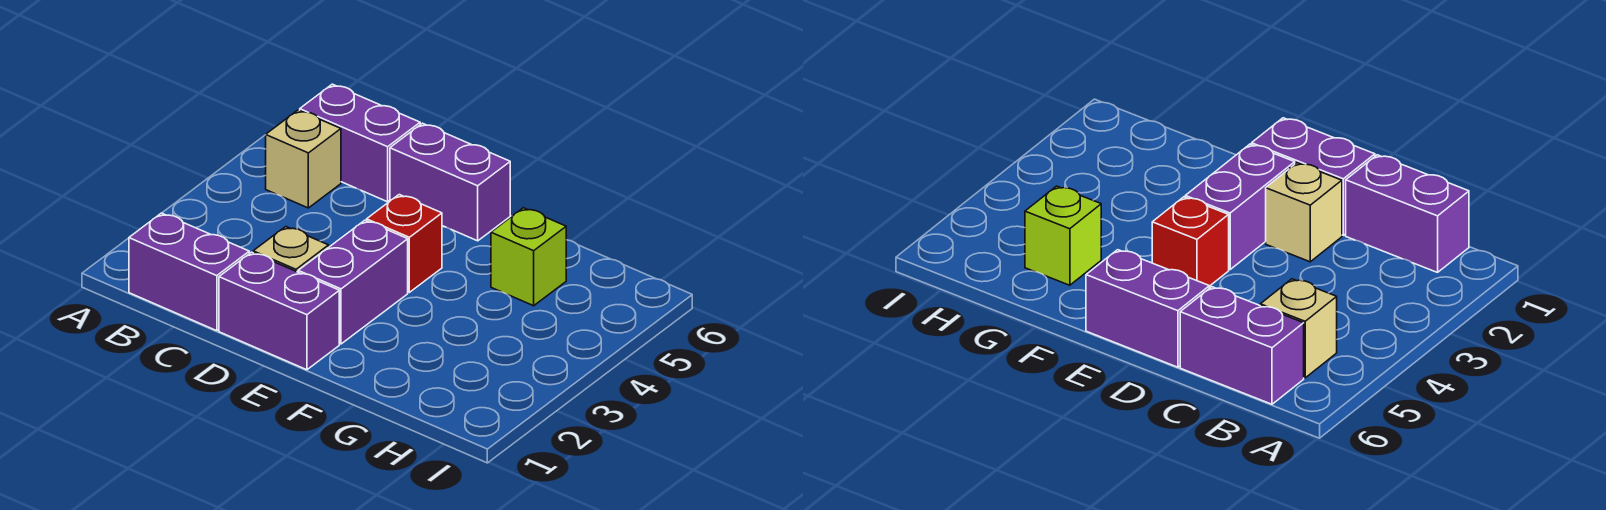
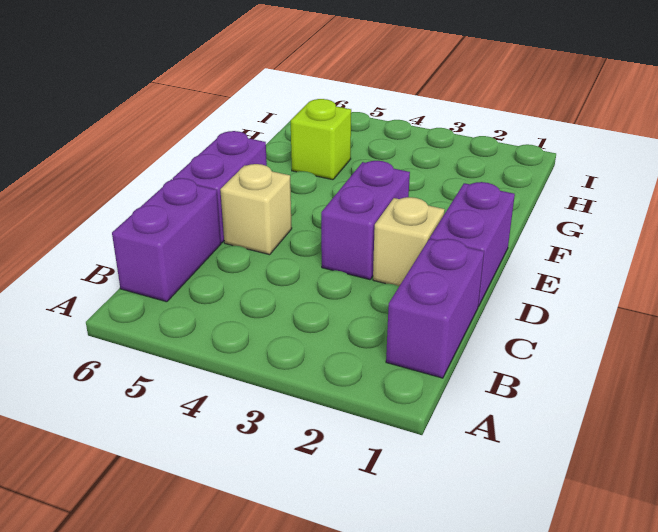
tan brick B5 level 1 -> tan brick D5 level 1
purple brick E2:E3 level 1 -> purple brick D3:E3 level 1
red brick E4 level 1 -> none

